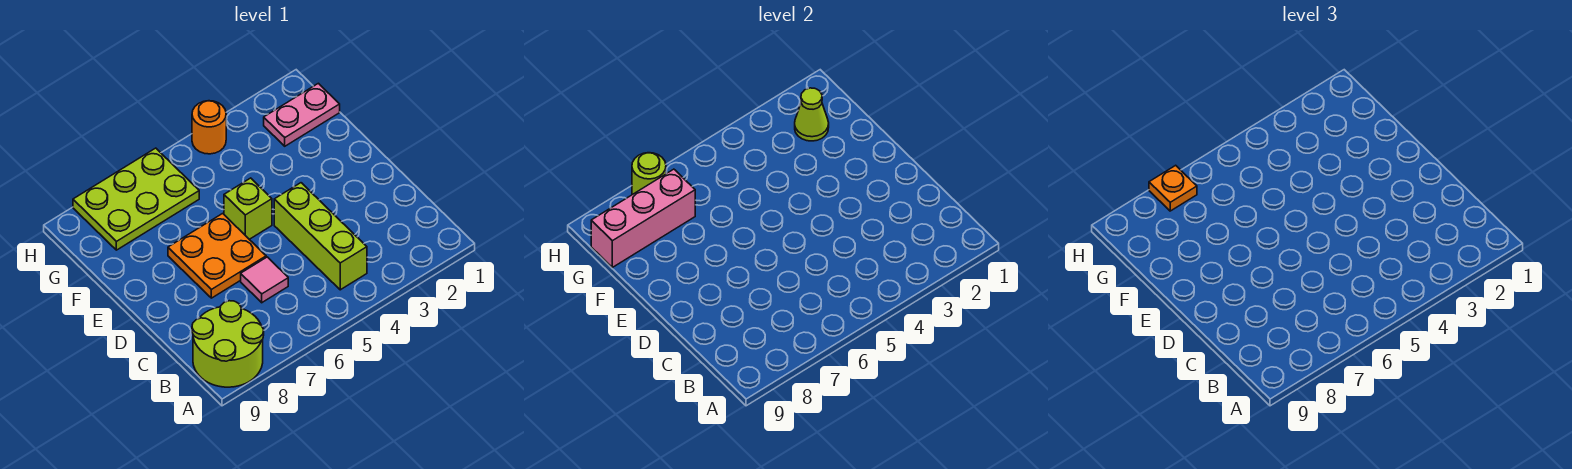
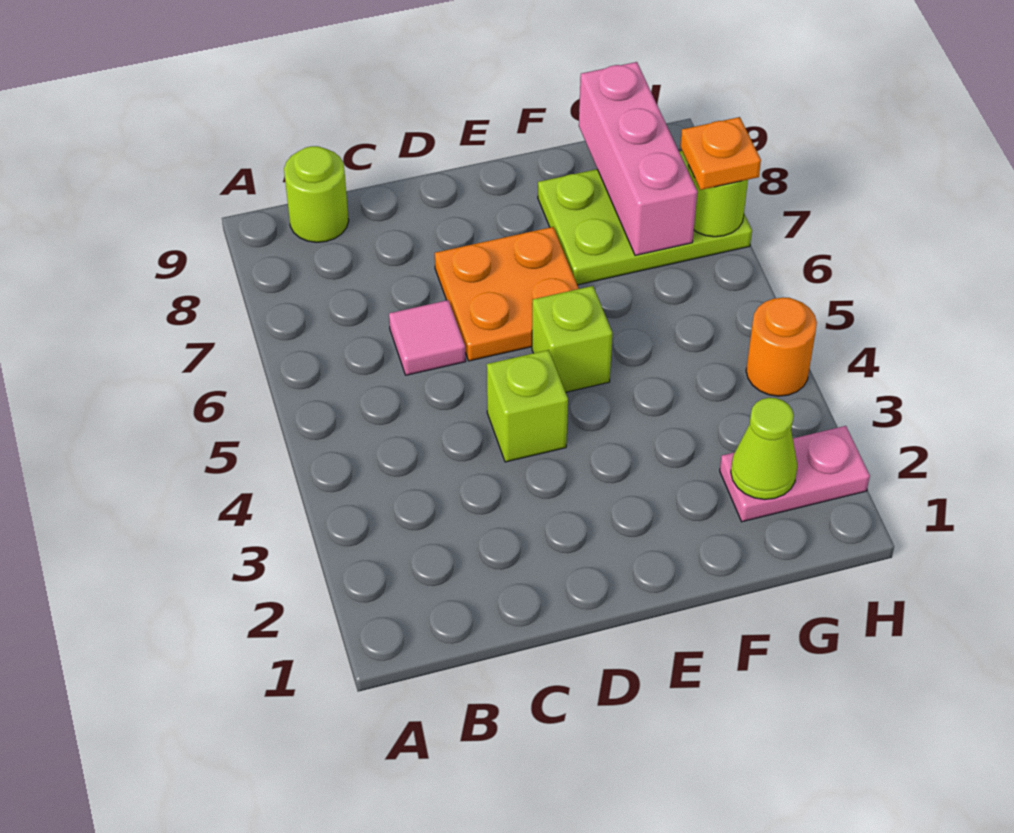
lime round brick A8:B9 level 1 -> lime round brick B9 level 1
lime brick B4:D4 level 1 -> lime brick D4 level 1
pink plate G1:G2 level 1 -> pink plate G2:H2 level 1
lime plate G6:H8 level 1 -> lime plate F7:H8 level 1

